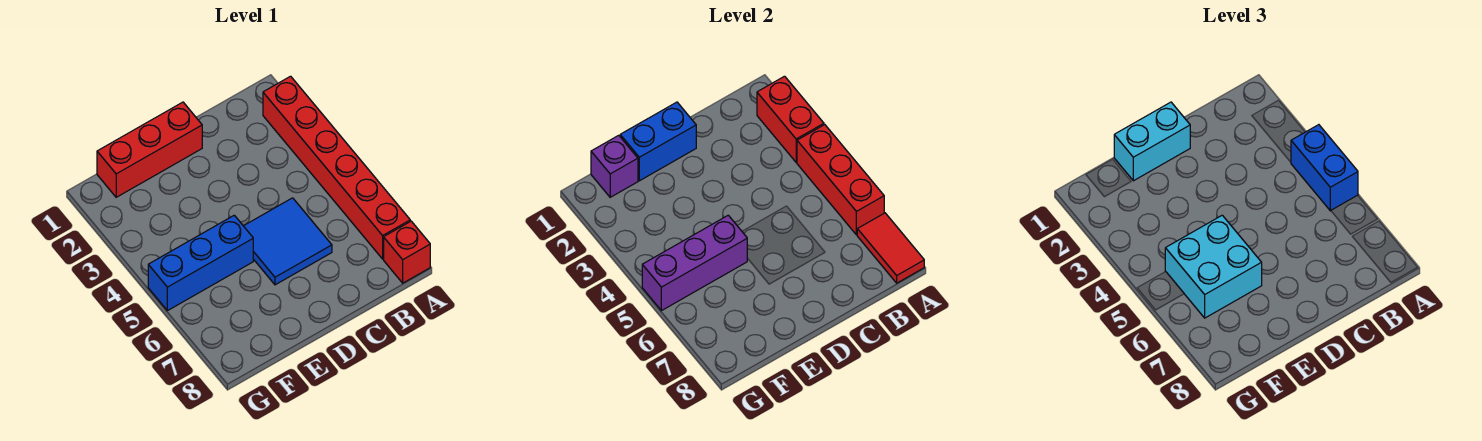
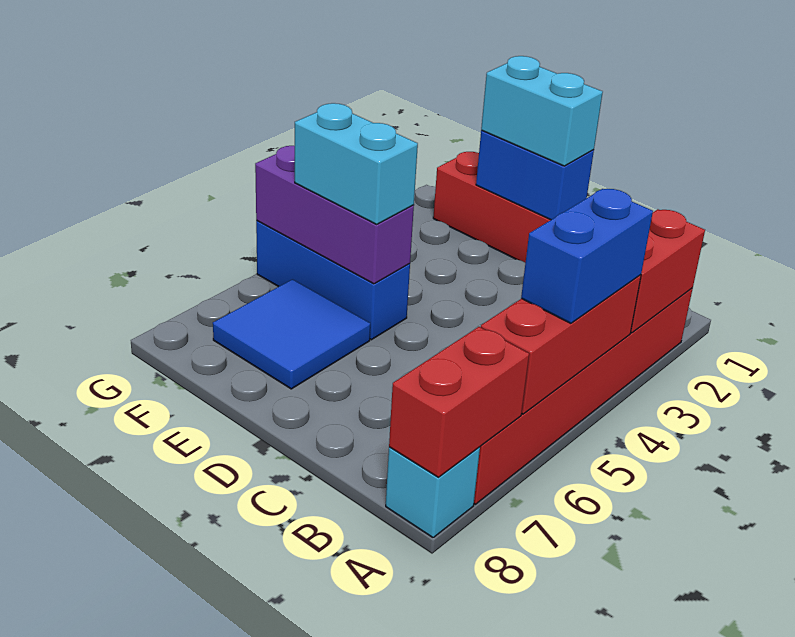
red tile A7:A8 level 2 -> red brick A7:A8 level 2
red brick A8 level 1 -> cyan brick A8 level 1
blue tile C5:D6 level 1 -> blue tile E6:F7 level 1
cyan brick E5:F6 level 3 -> cyan brick E5:F5 level 3
purple brick F1 level 2 -> none

